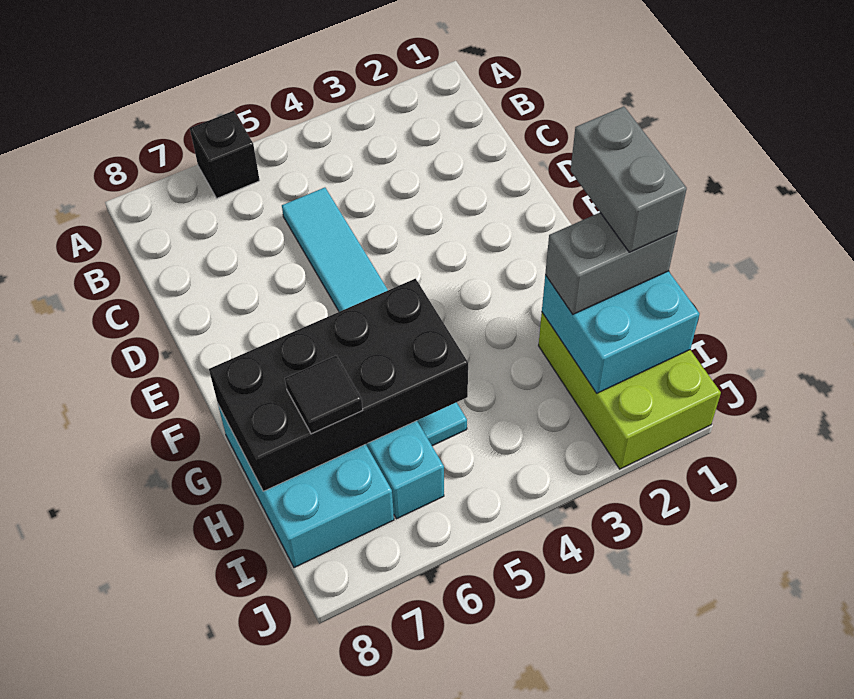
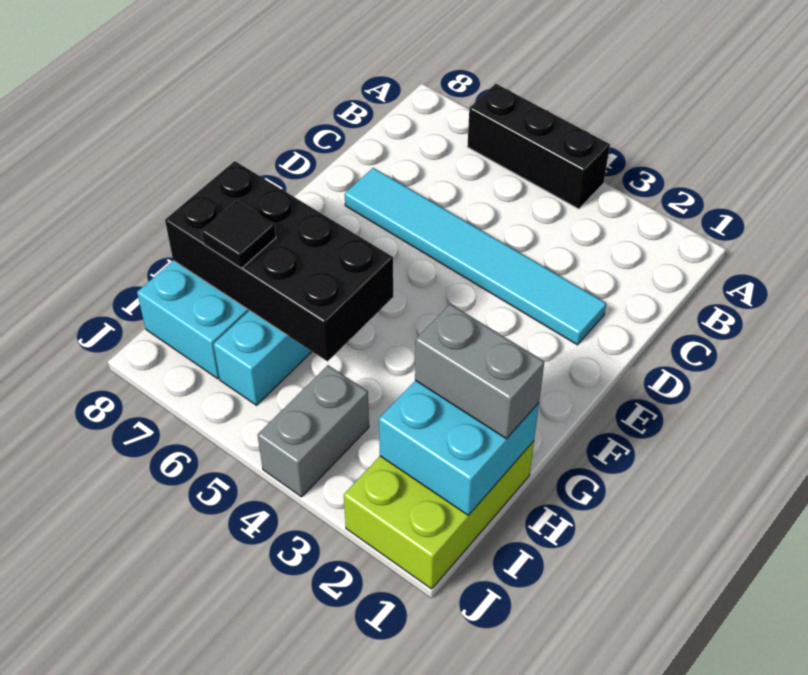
black brick A6 level 1 -> black brick A4:A6 level 1
cyan tile C5:H5 level 1 -> cyan tile D2:D7 level 1
grey brick G1:H1 level 4 -> grey brick I4:J4 level 1

